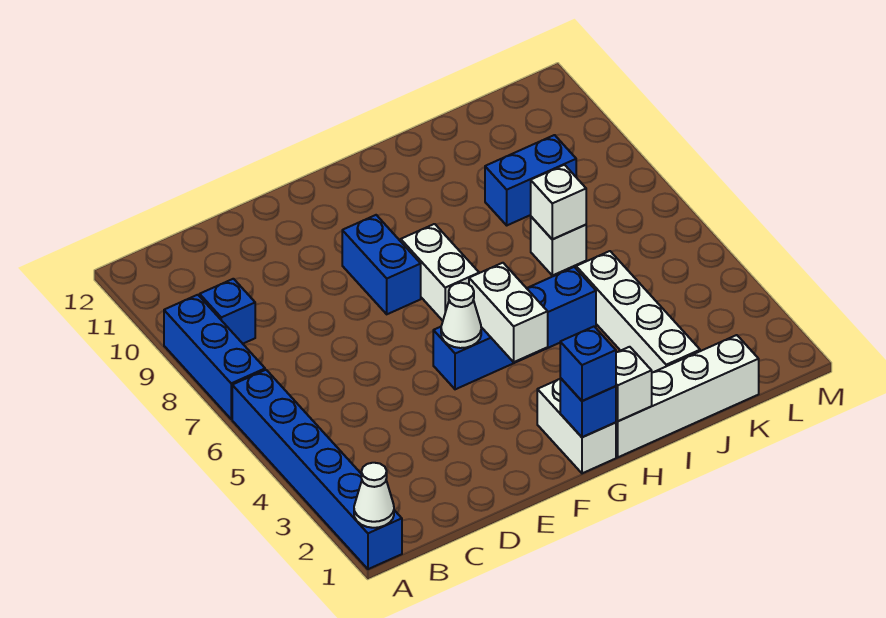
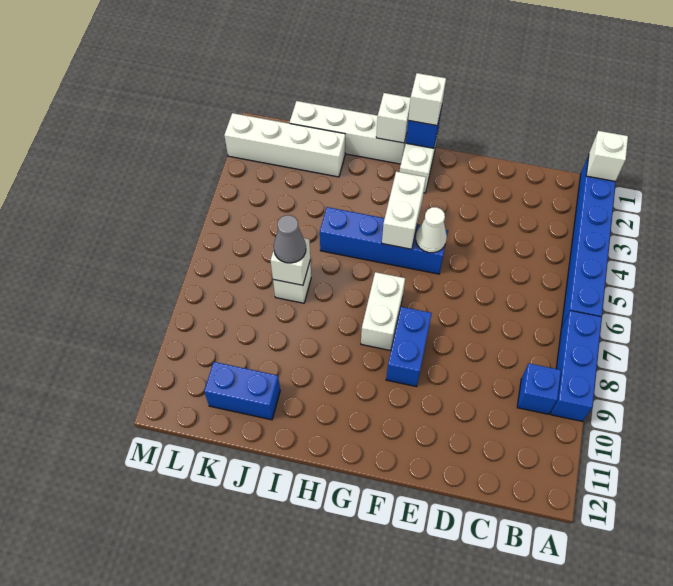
white cone A1 level 2 -> white brick A1 level 2
blue brick G1 level 3 -> white brick G1 level 3
white brick J2:J5 level 1 -> white brick J2:M2 level 1
none -> grey cone J7 level 3
blue brick J9:K9 level 1 -> blue brick J11:K11 level 1

